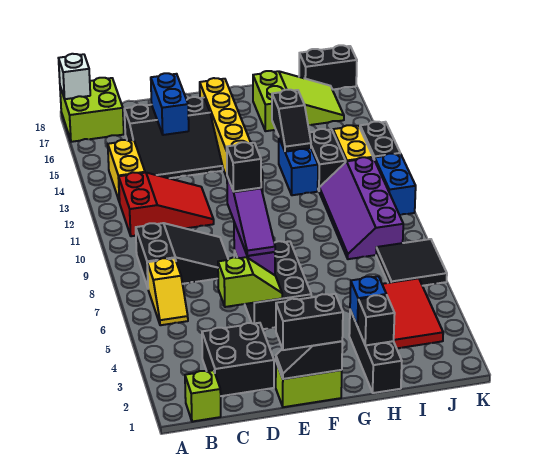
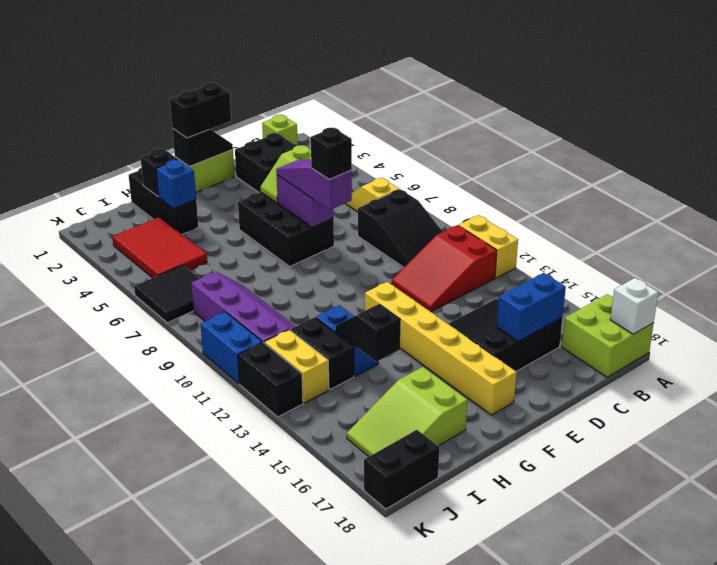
black slope B8:D9 level 1 top B -> black slope B8:C10 level 1 top 8
yellow brick B13:B14 level 1 -> yellow brick A11:A12 level 1
blue brick D15:D16 level 2 -> blue brick C16:D16 level 2

